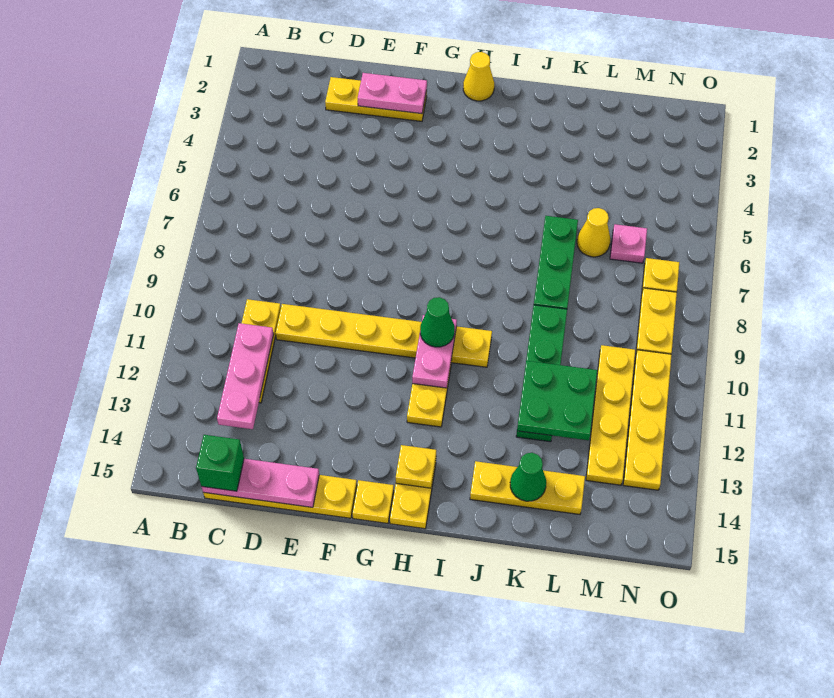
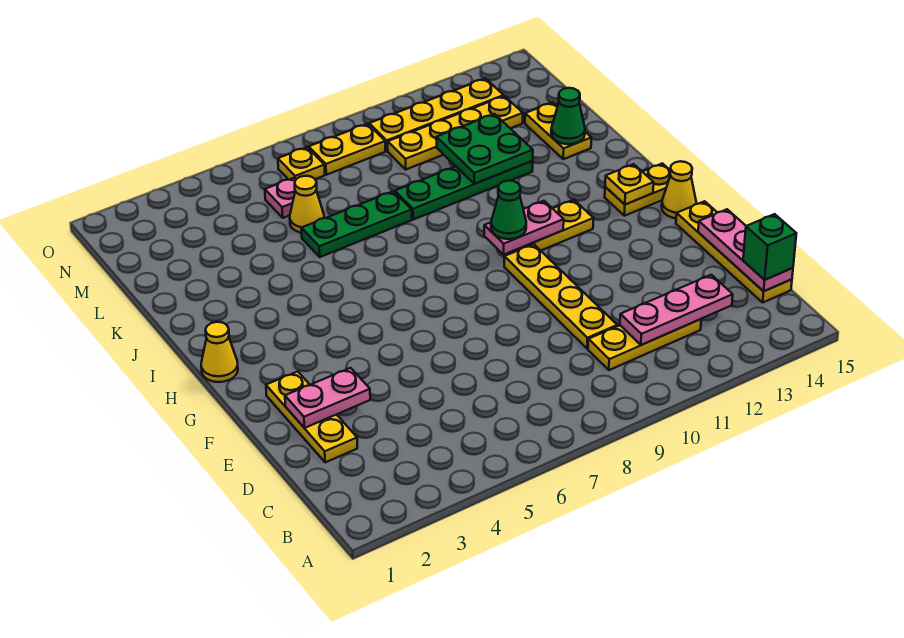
yellow plate D10:I10 level 1 -> yellow plate D10:G10 level 1
pink plate E2:F2 level 2 -> pink plate E2:E3 level 2
yellow plate G15 level 1 -> yellow cone G15 level 1
yellow plate J14:L14 level 1 -> yellow plate K14:L14 level 1

